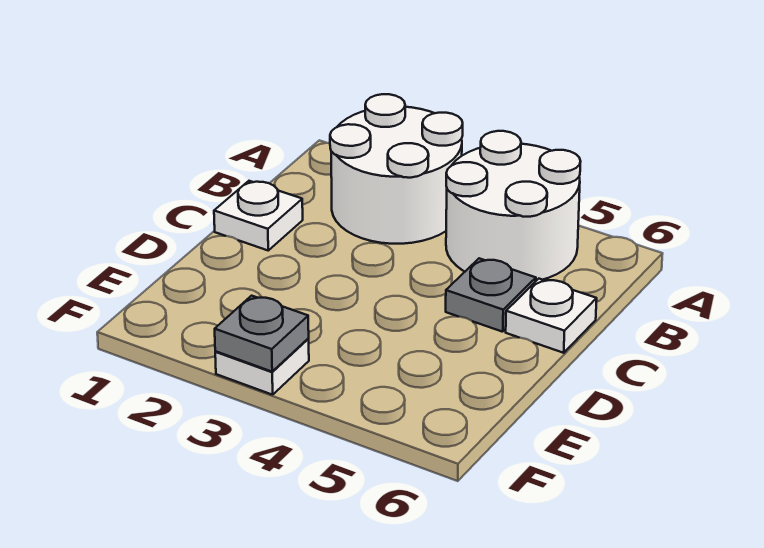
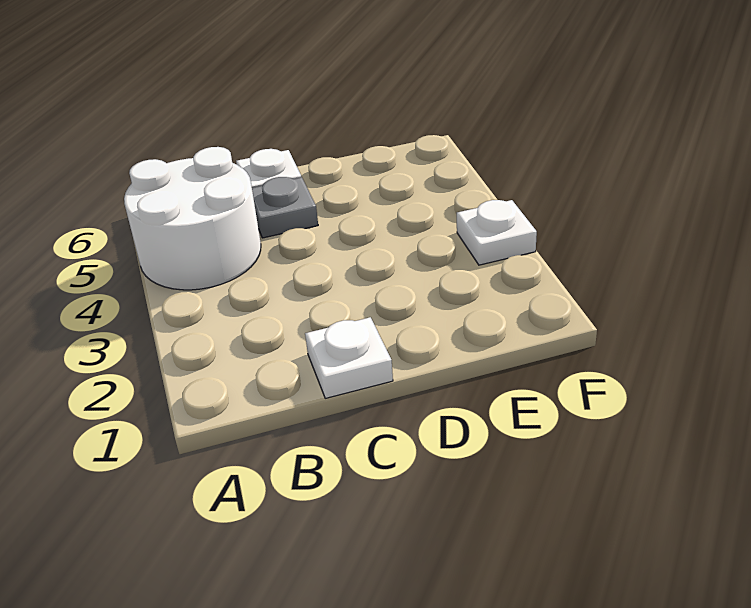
white round brick A2:B3 level 1 -> none
grey plate F3 level 2 -> none

